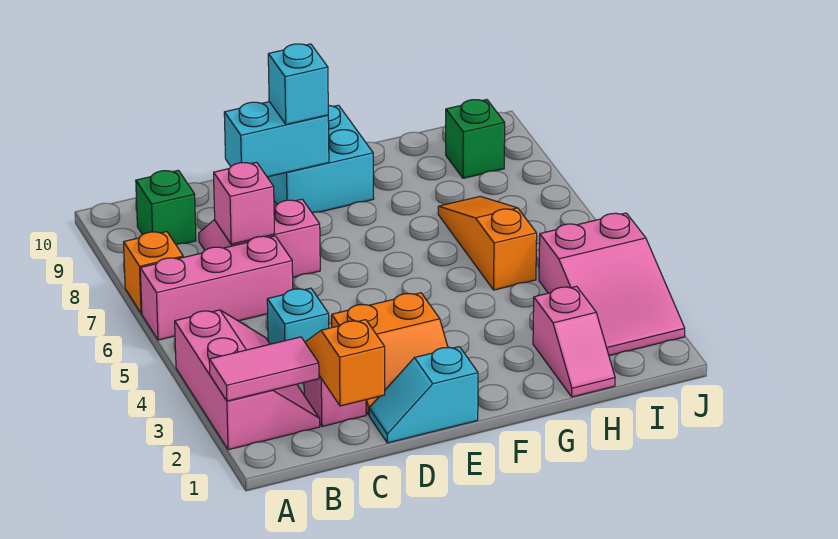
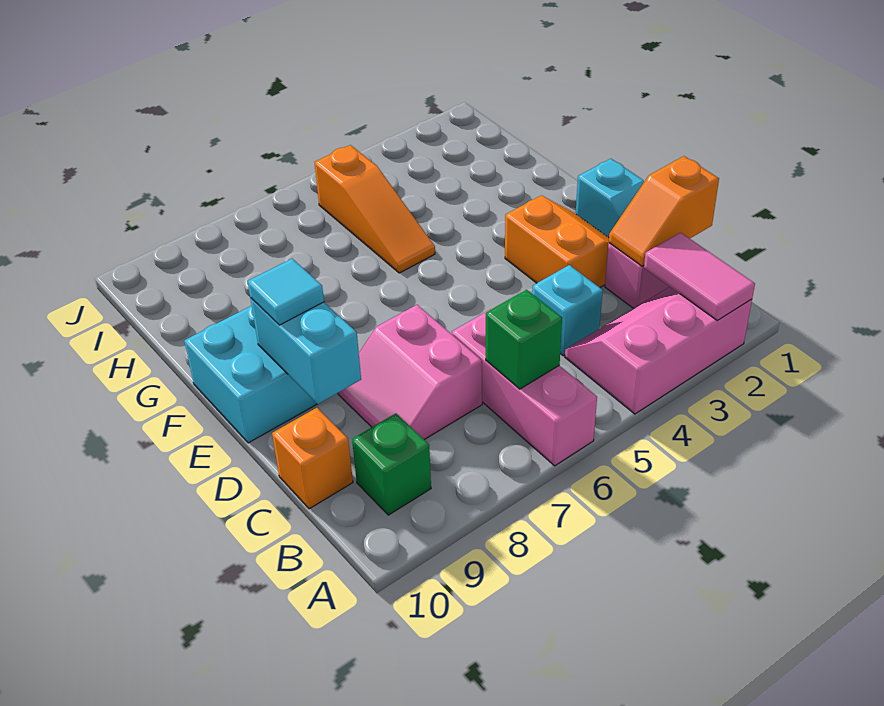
orange brick A7 level 1 -> orange brick C10 level 1
pink brick C7 level 2 -> none
cyan brick E9 level 3 -> cyan tile E9 level 3
pink slope H1:H2 level 1 top 2 -> none
orange slope H5:H7 level 1 top 5 -> orange slope G5:I5 level 1 top I
pink slope I2:J4 level 1 top 4 -> none
green brick I9 level 1 -> green brick B6 level 2

